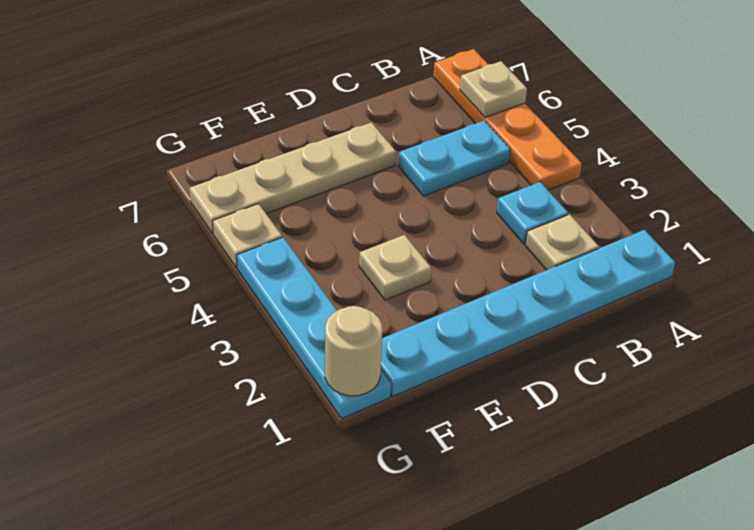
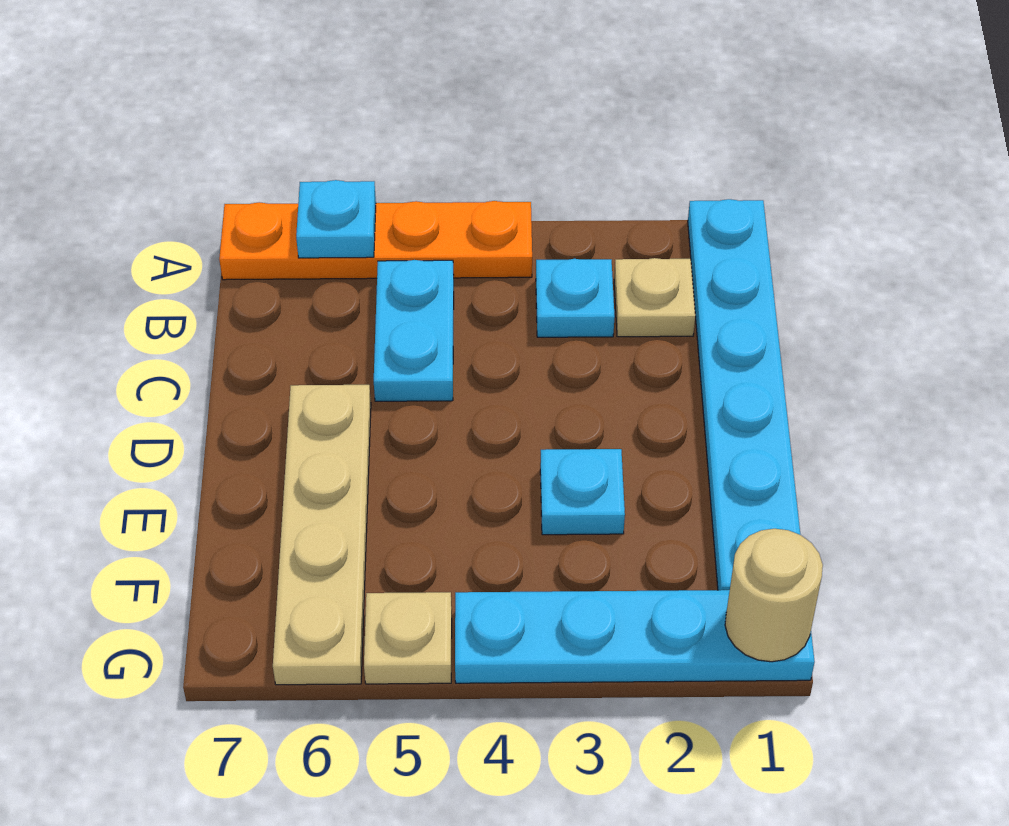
tan plate A6 level 2 -> cyan plate A6 level 2
tan plate E3 level 1 -> cyan plate E3 level 1

